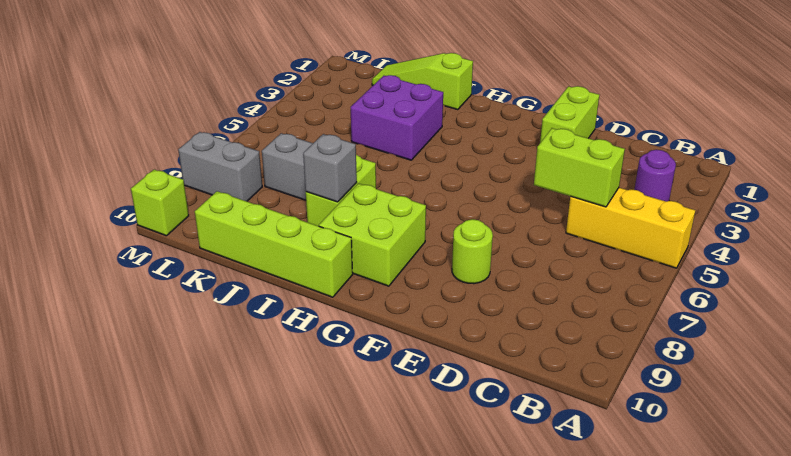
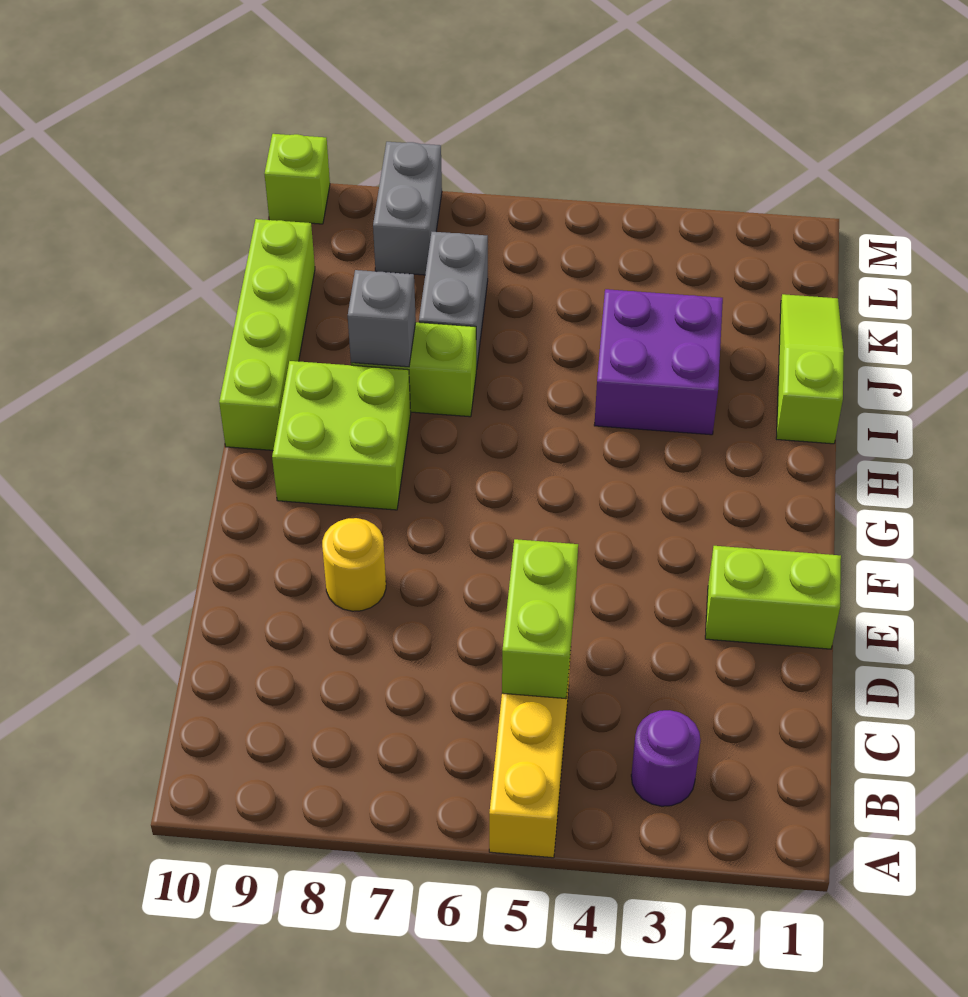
lime round brick E8 level 1 -> yellow round brick E8 level 1

